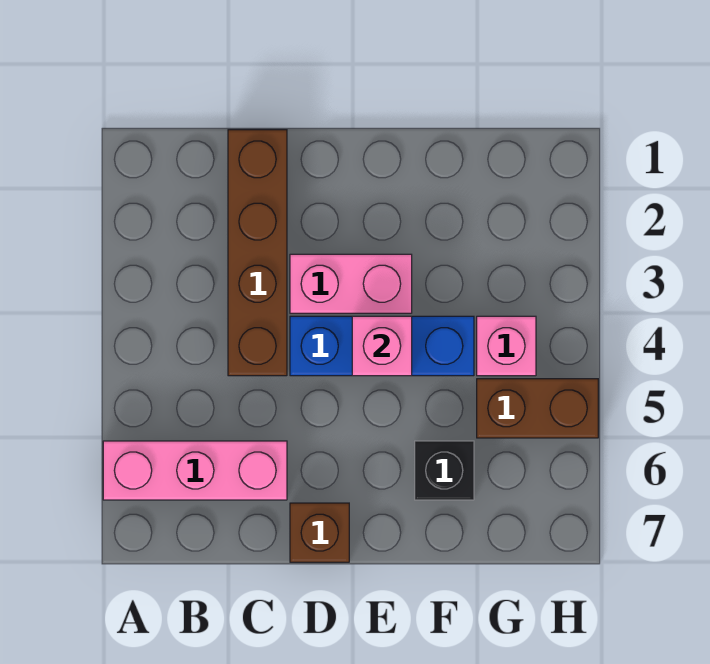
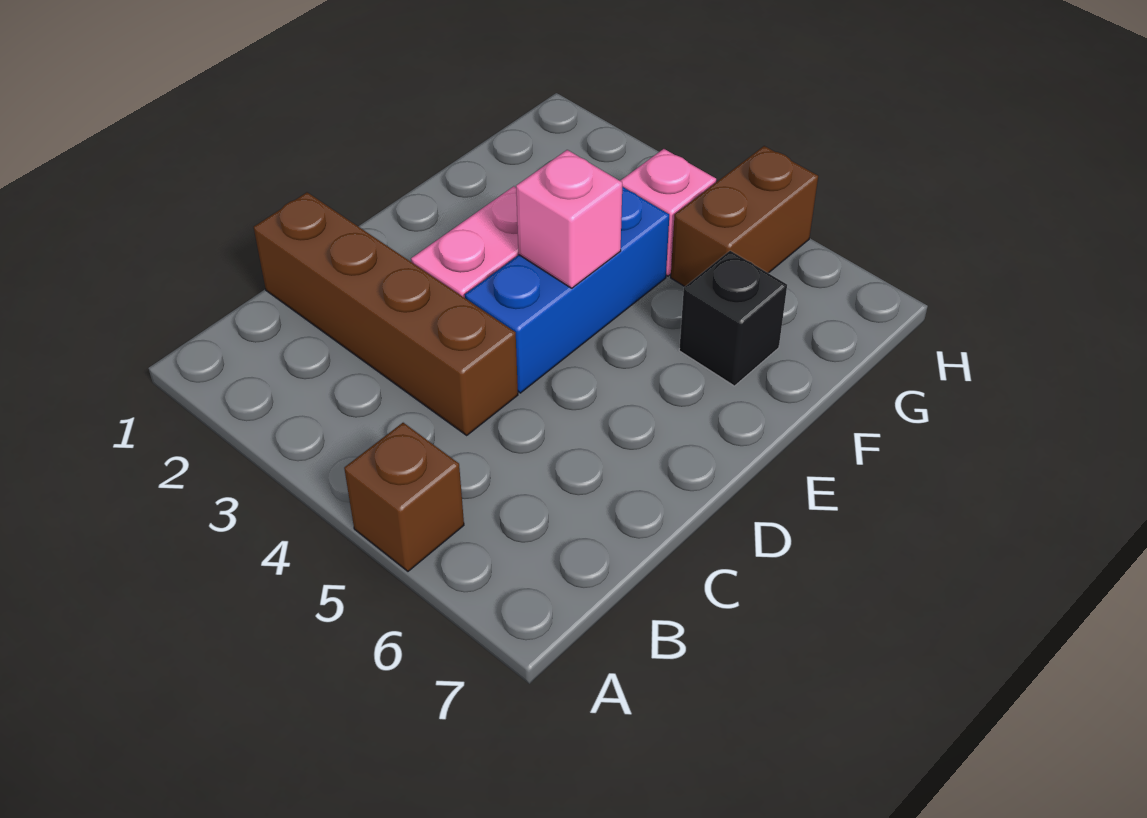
pink brick A6:C6 level 1 -> none
brown brick D7 level 1 -> brown brick A5 level 1

